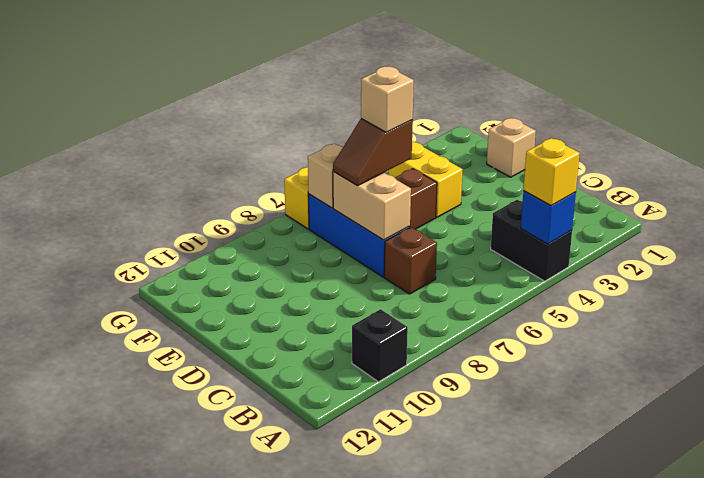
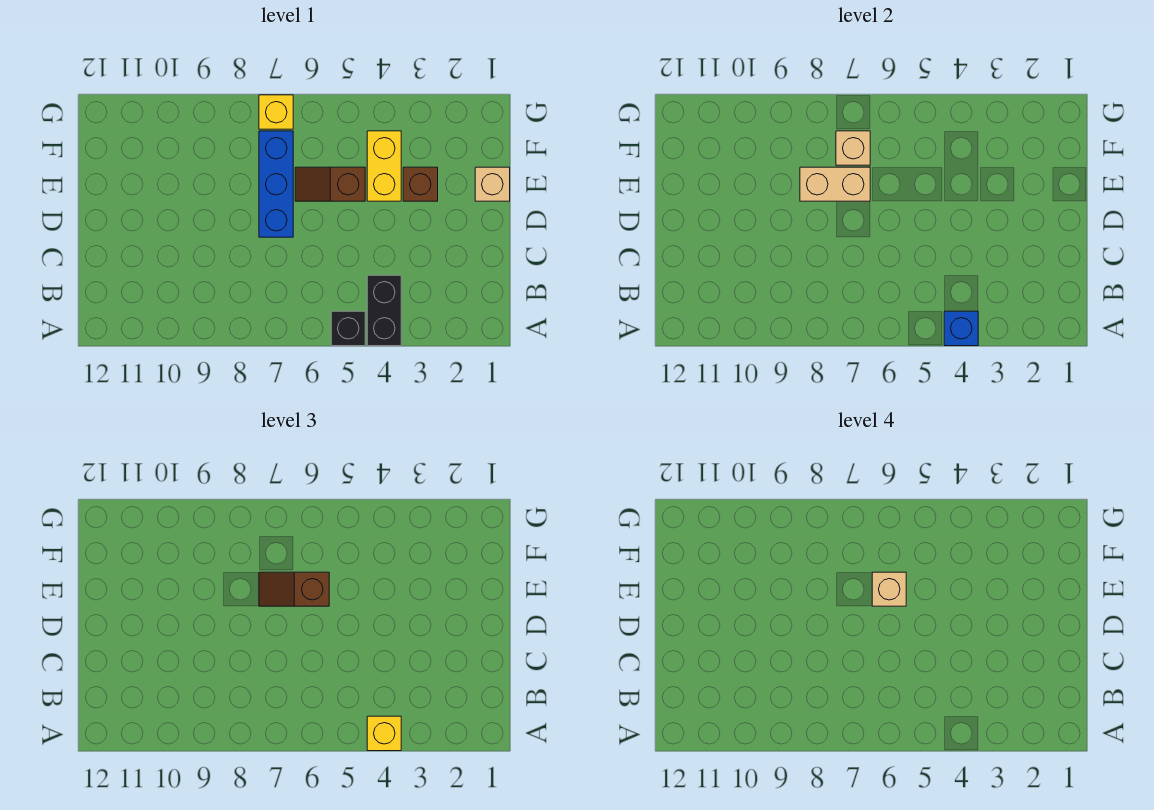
black brick A10 level 1 -> black brick A5 level 1
brown brick C7 level 1 -> brown brick E3 level 1
tan brick D7:E7 level 2 -> tan brick E7:E8 level 2

